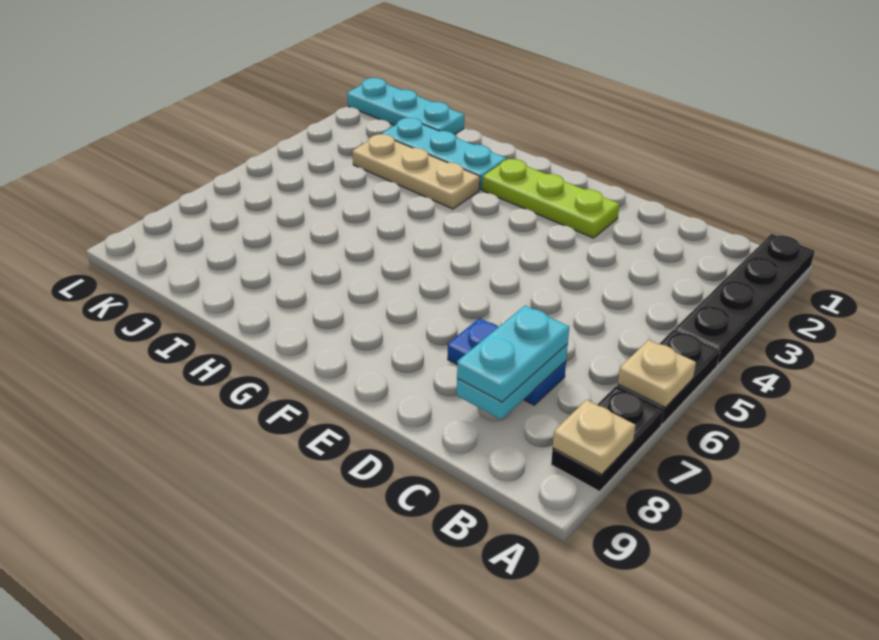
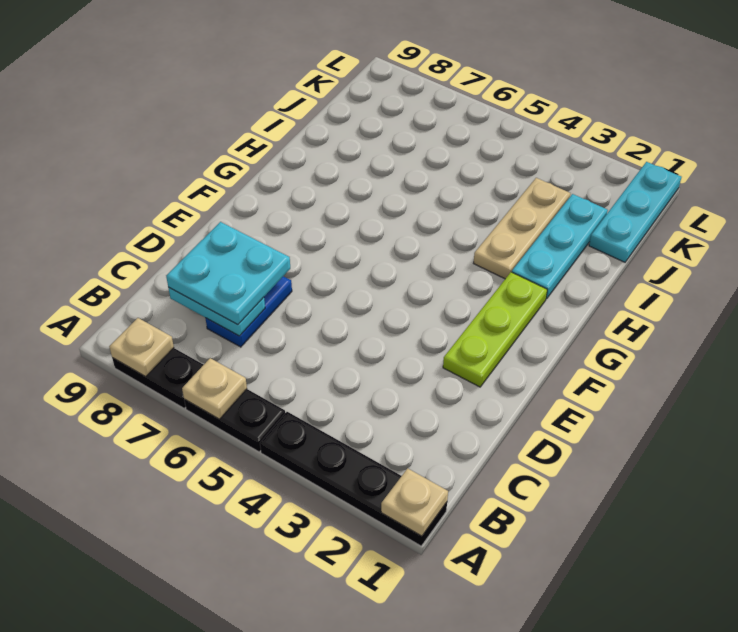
none -> tan plate A1 level 2
cyan plate C7:C8 level 3 -> cyan plate C7:D8 level 3

